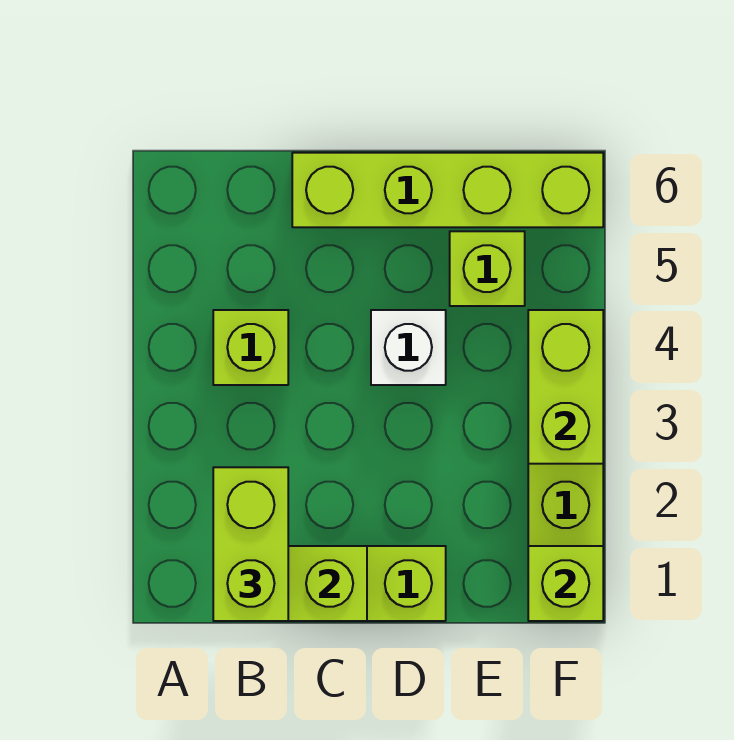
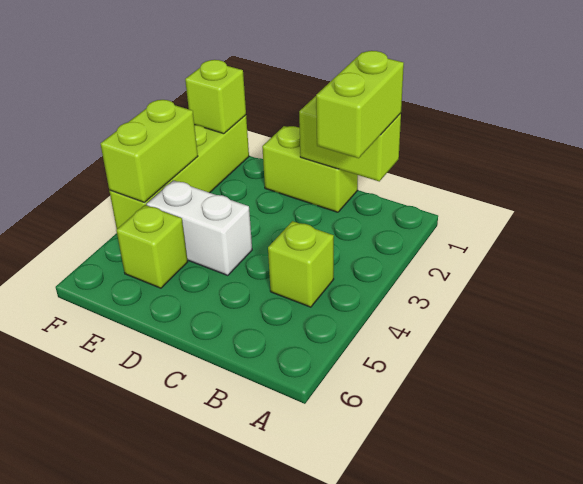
lime brick C6:F6 level 1 -> none
white brick D4 level 1 -> white brick D4:E4 level 1

